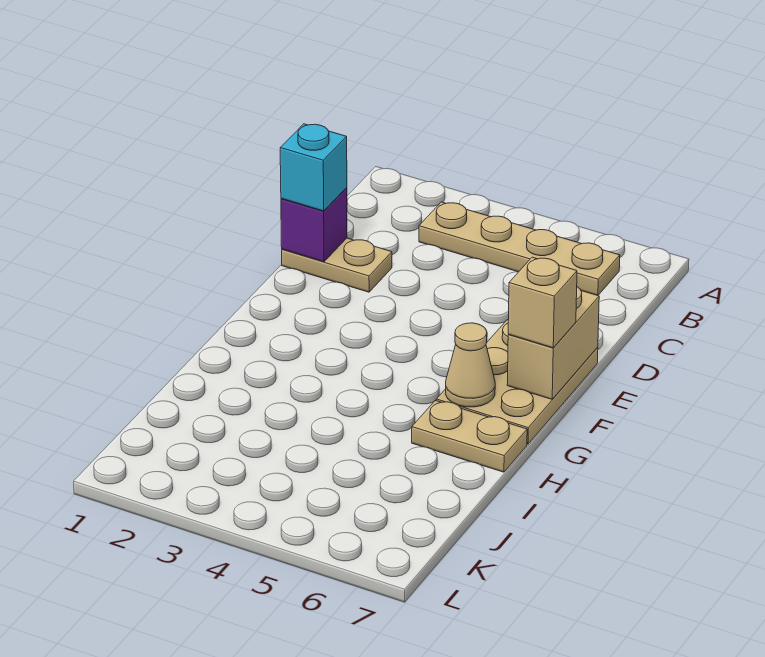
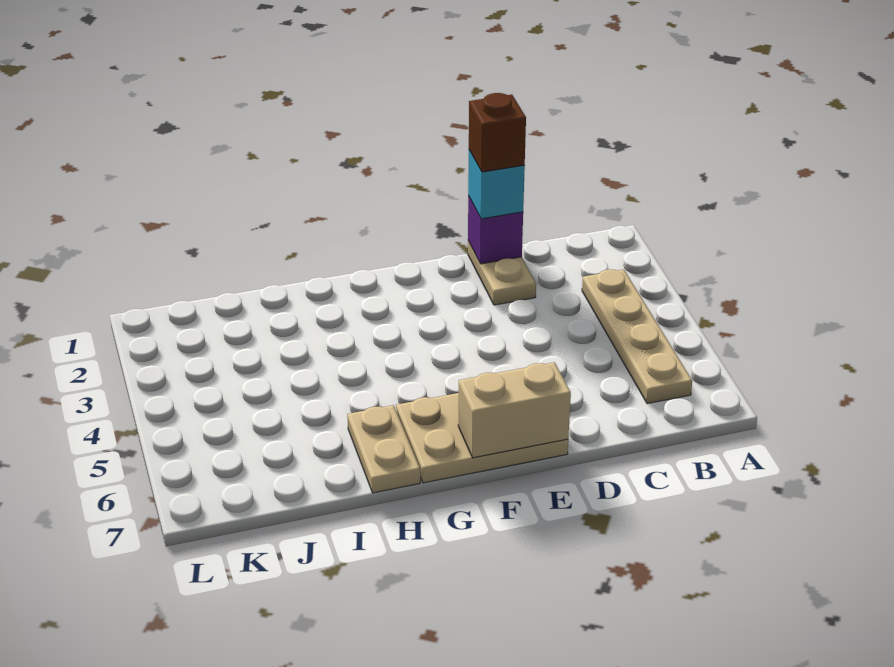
none -> brown brick D1 level 4
tan brick F7 level 3 -> none
tan cone G6 level 2 -> none

